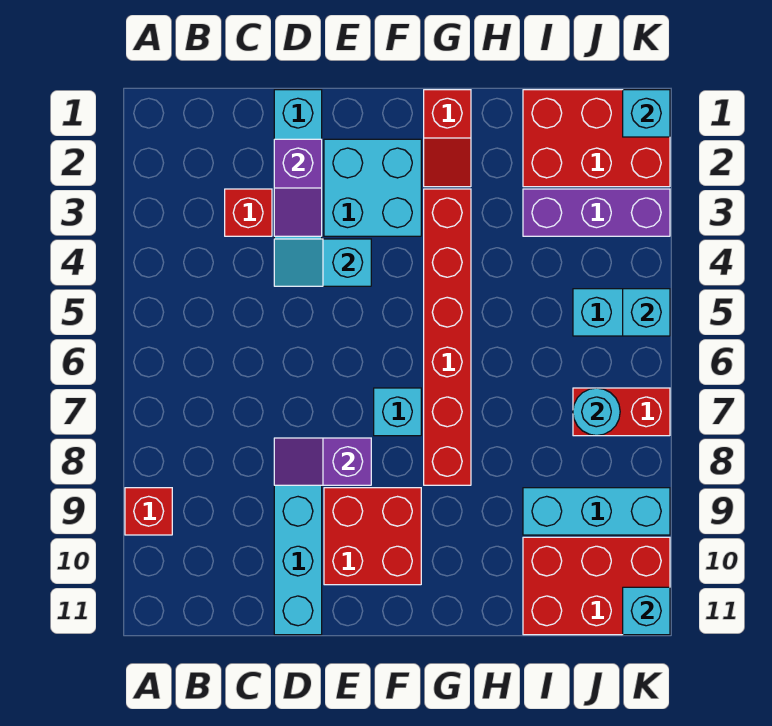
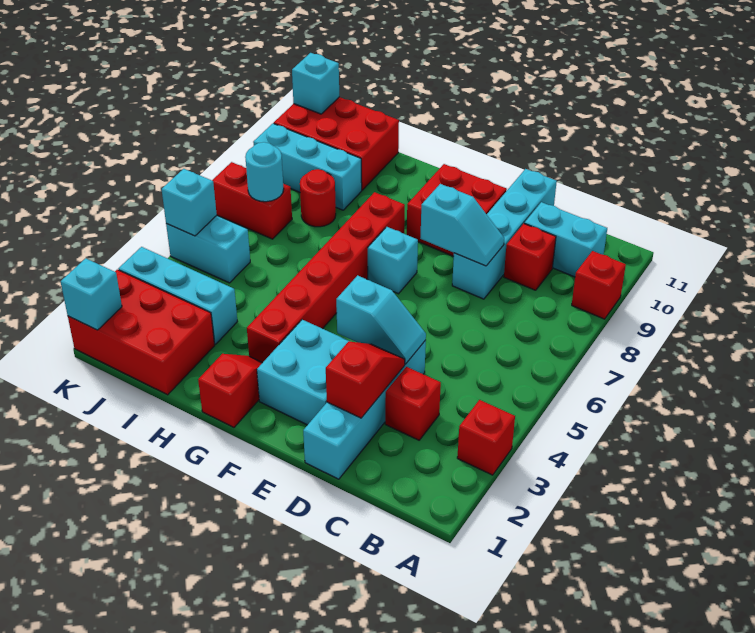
none -> red brick A3 level 1
none -> cyan brick B10:C10 level 1
none -> red brick C9 level 1
purple slope D2:D3 level 2 top 2 -> red slope D2:D3 level 2 top 2
purple slope D8:E8 level 2 top E -> cyan slope D8:E8 level 2 top E
purple brick I3:K3 level 1 -> cyan brick I3:K3 level 1
none -> red round brick I8 level 1

